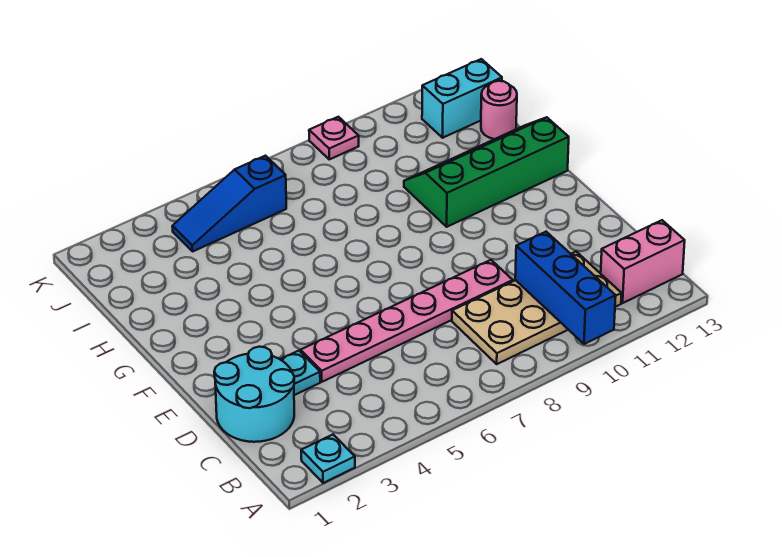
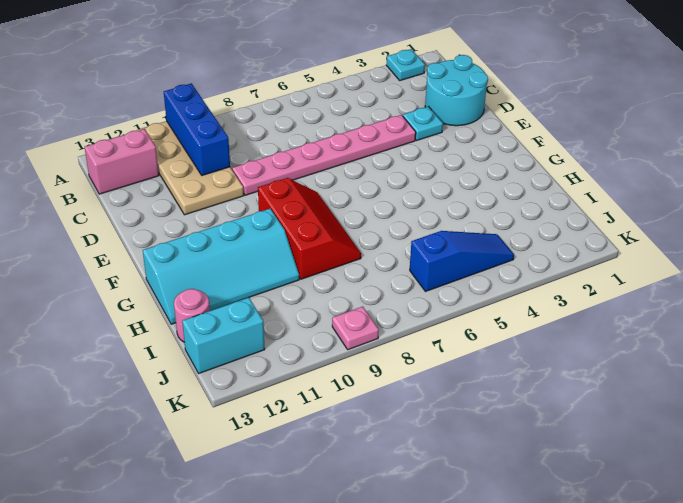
tan plate B8:C11 level 1 -> tan plate A10:D11 level 1
none -> red slope F8:H9 level 1 top 9
green slope G10:H13 level 1 top G -> cyan slope G10:H13 level 1 top G

